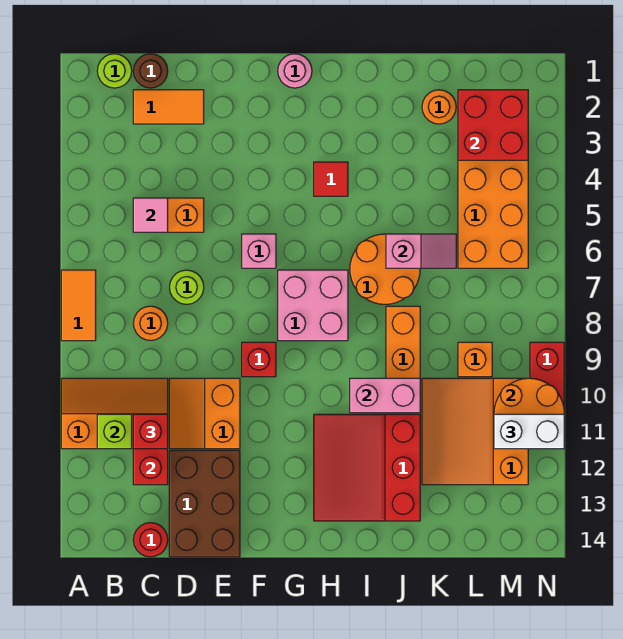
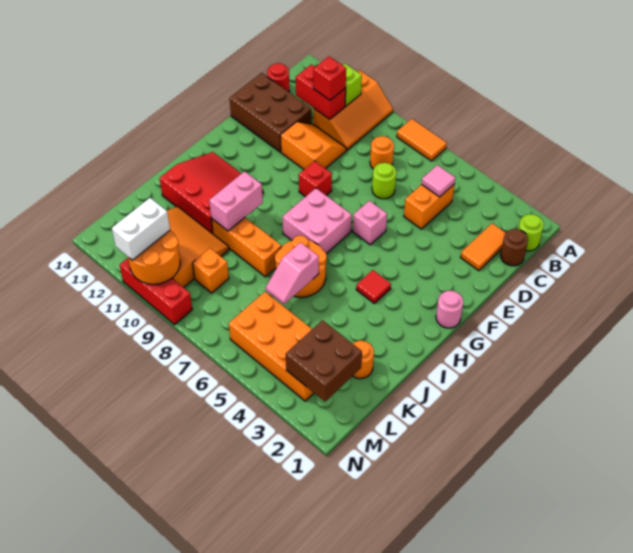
red brick L2:M3 level 2 -> brown brick L2:M3 level 2

